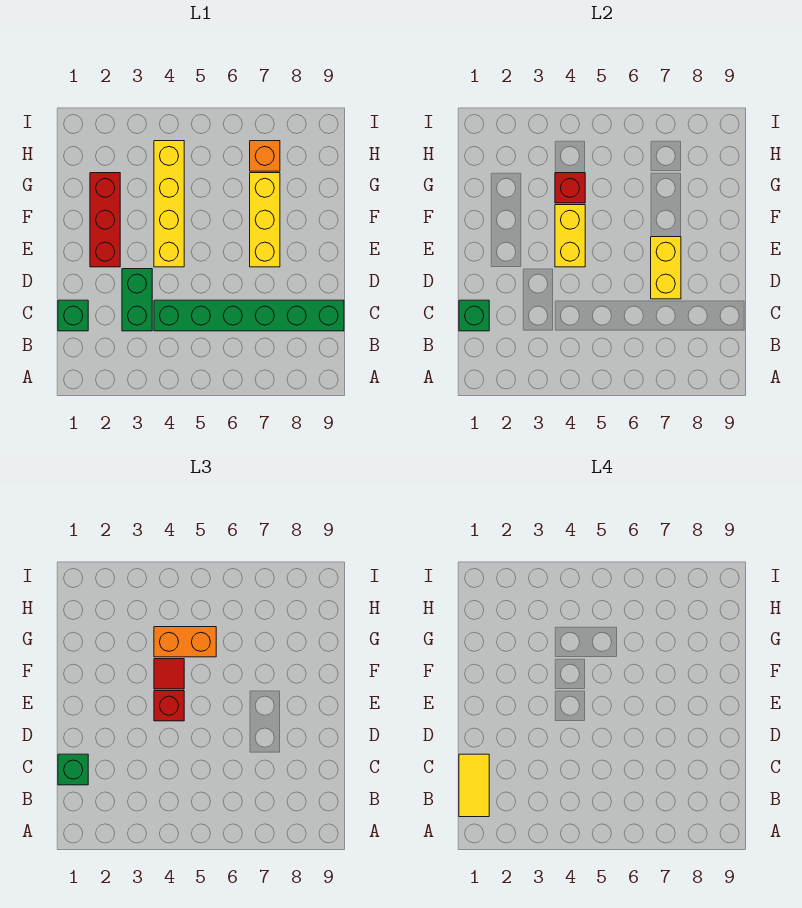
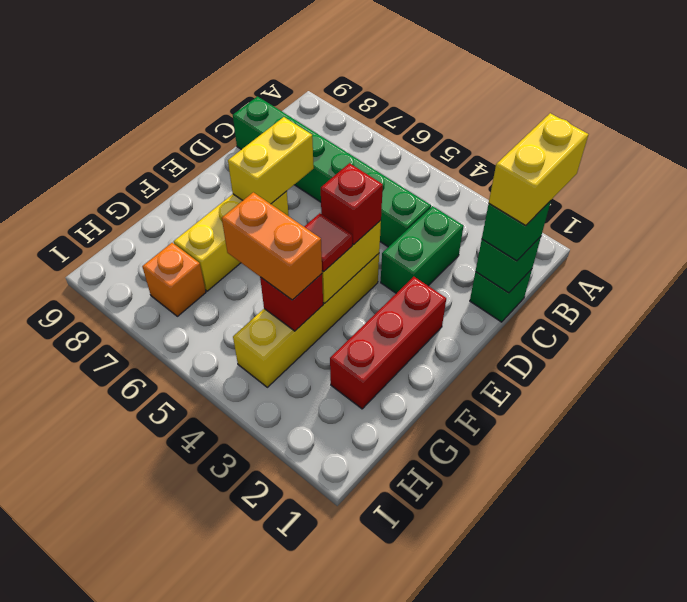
yellow tile B1:C1 level 4 -> yellow brick B1:C1 level 4

